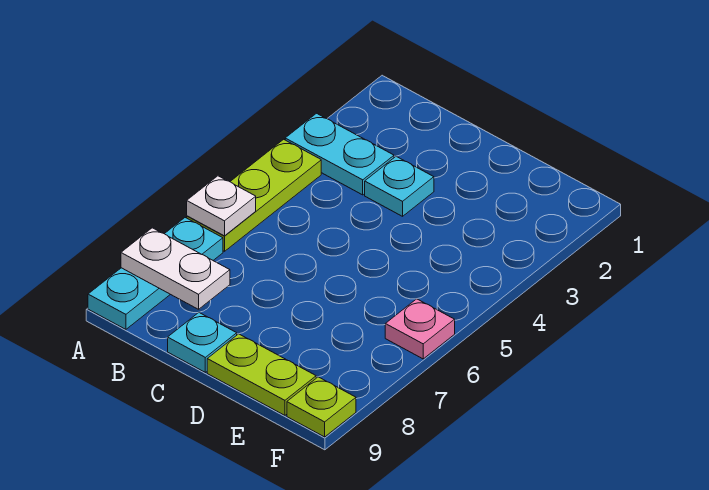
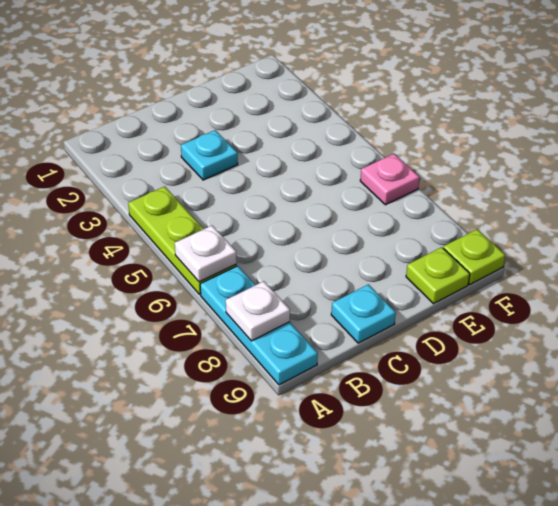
cyan plate A3:B3 level 1 -> none
white plate A8:B8 level 2 -> white plate A8 level 2
lime plate D9:E9 level 1 -> lime plate E9 level 1

